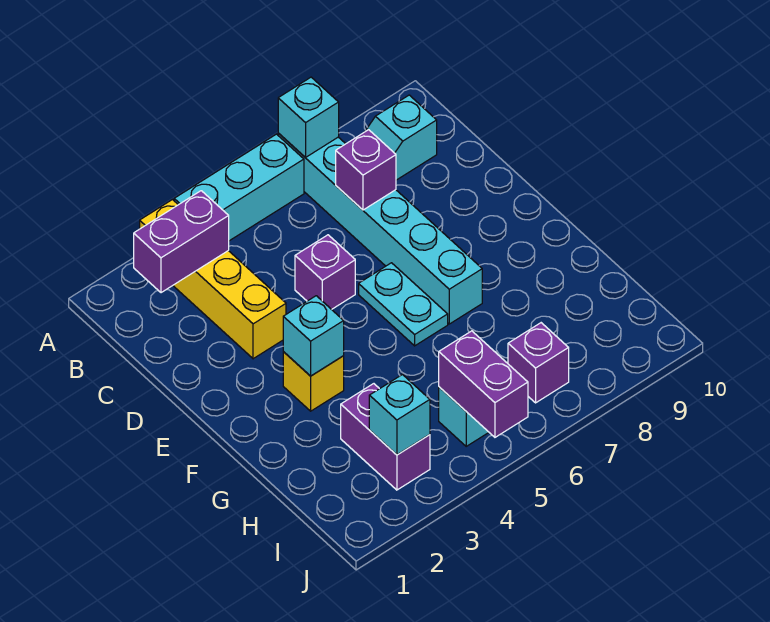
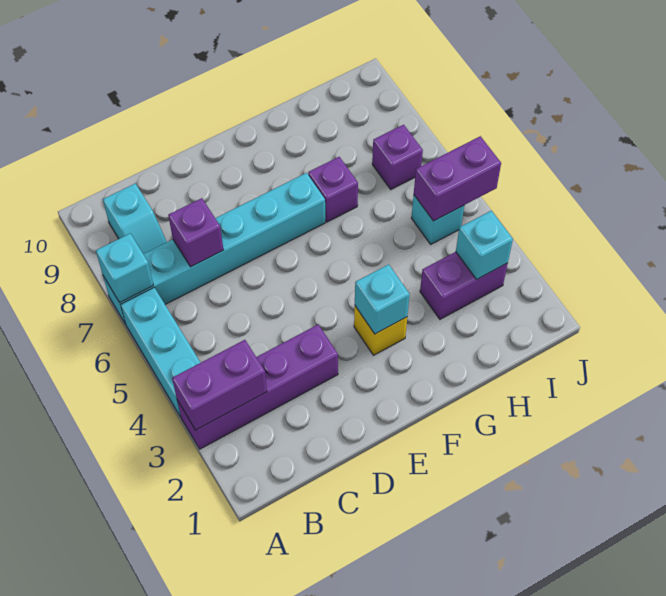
yellow brick A3:D3 level 1 -> purple brick A3:D3 level 1
purple brick B2:B3 level 2 -> purple brick A3:B3 level 2
purple brick D5 level 1 -> purple brick G7 level 1
cyan plate E6:F6 level 1 -> none

